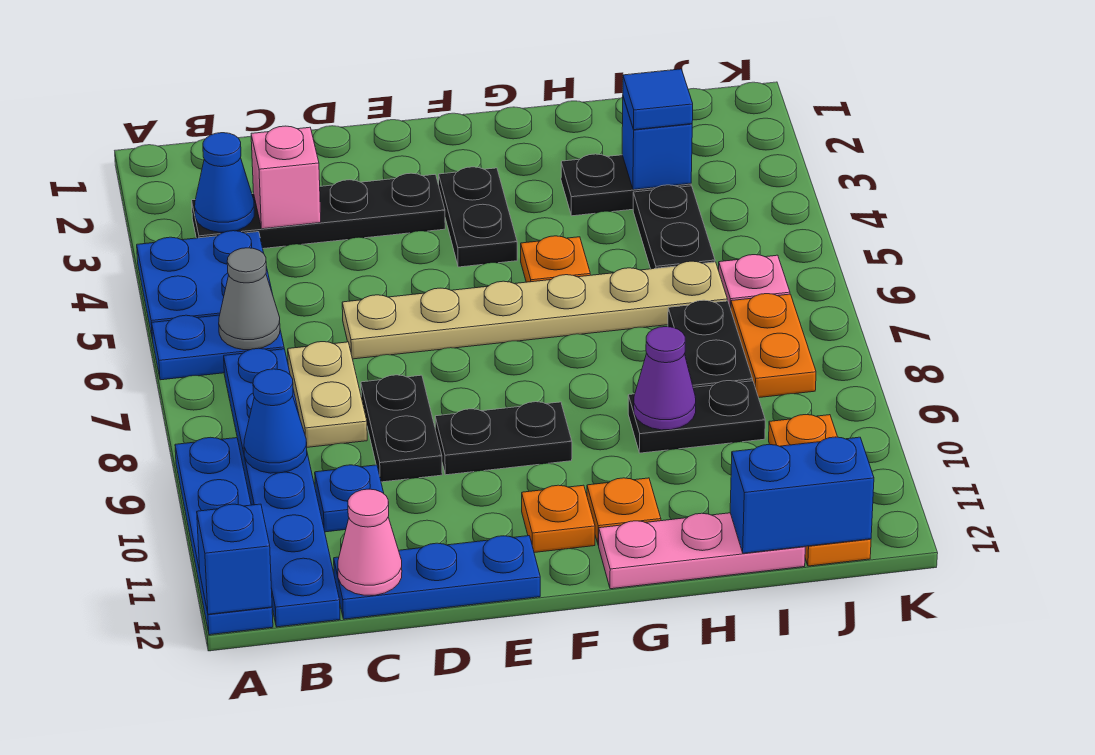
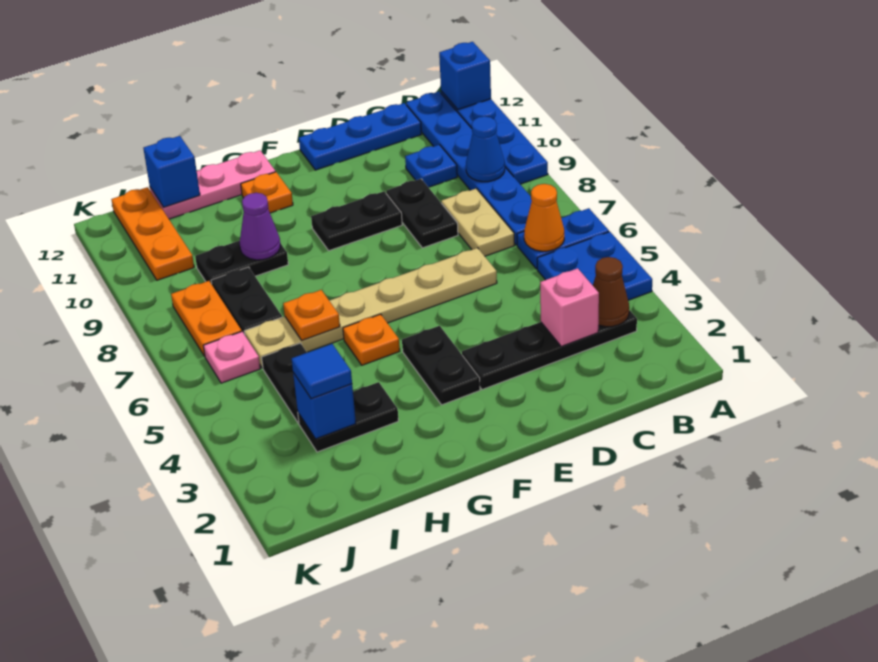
blue cone B3 level 2 -> brown cone B3 level 2
grey cone B6 level 2 -> orange cone B6 level 2
pink cone C12 level 2 -> none
orange plate F11 level 1 -> orange plate H6 level 2
blue brick I12:J12 level 2 -> blue brick I12 level 2

